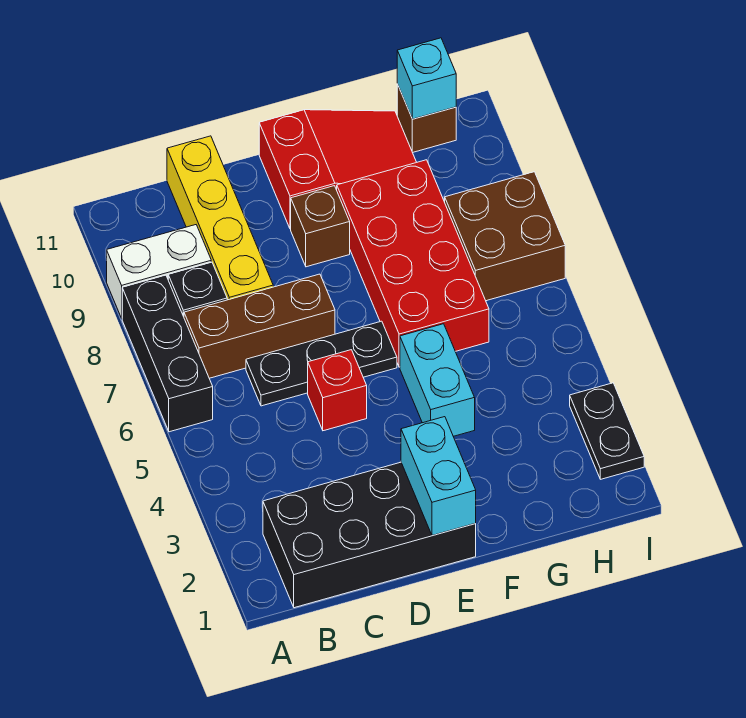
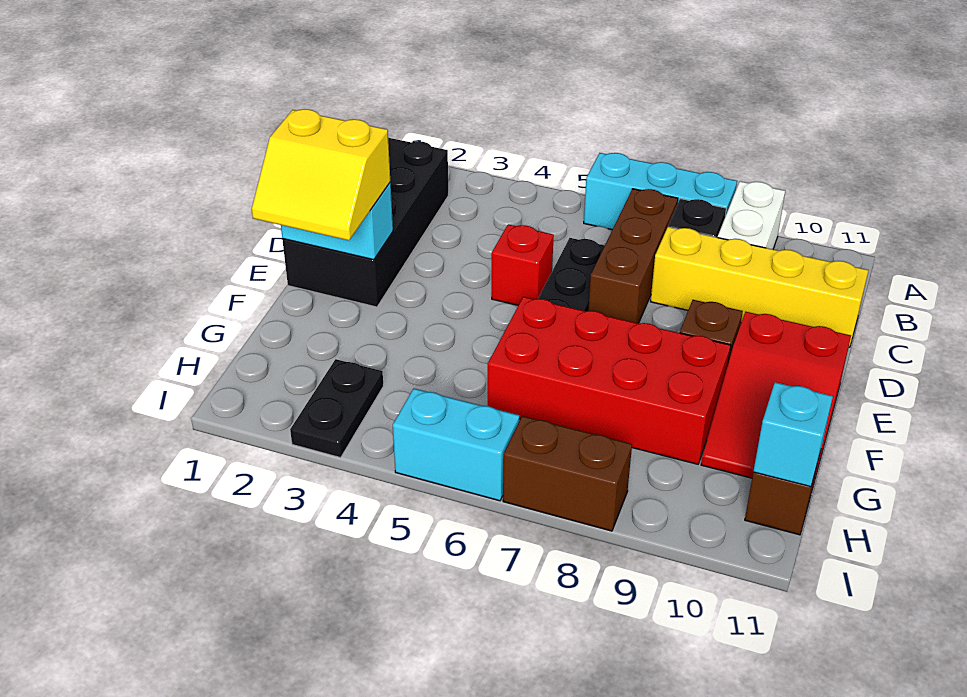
black brick A6:A8 level 1 -> cyan brick A6:A8 level 1
none -> yellow slope E1:F2 level 3 top E
cyan brick F4:F5 level 1 -> cyan brick I5:I6 level 1
brown brick H7:I8 level 1 -> brown brick I7:I8 level 1
black plate I2:I3 level 1 -> black plate H3:I3 level 1

